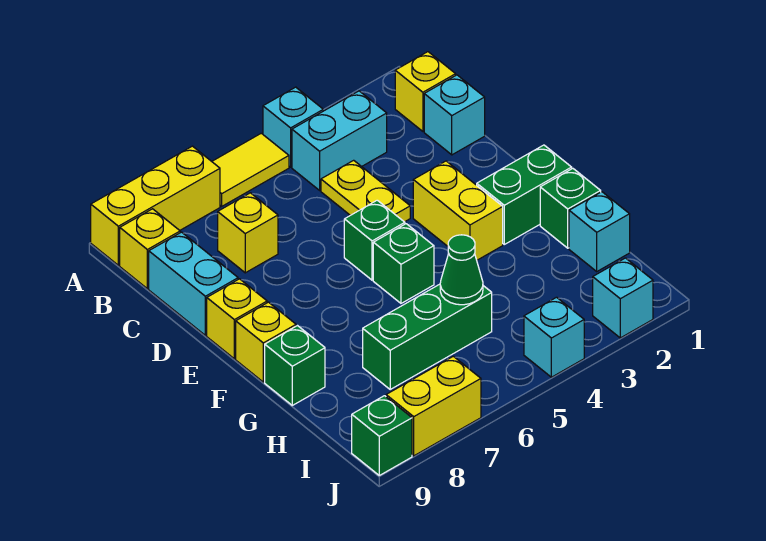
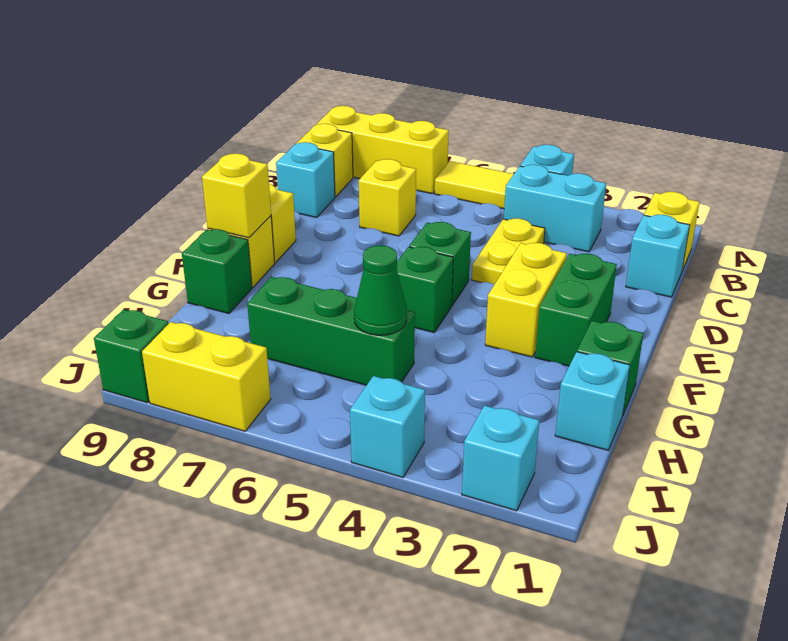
cyan brick C9:D9 level 1 -> cyan brick C9 level 1
green brick F1:F2 level 1 -> green brick E2:F2 level 1
none -> yellow brick F9 level 2

